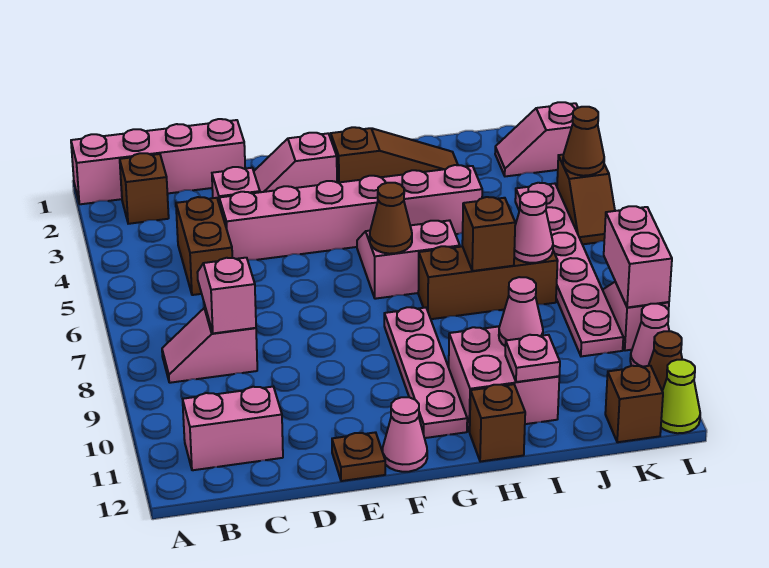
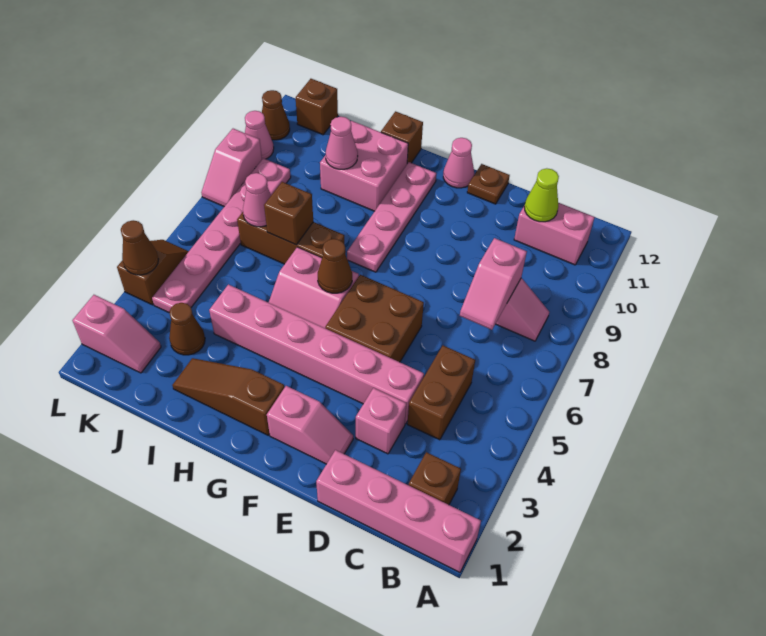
none -> brown brick E5:F6 level 1
pink plate I11 level 2 -> none
none -> brown cone J3 level 1
pink brick L8:L9 level 2 -> none
lime cone L12 level 1 -> lime cone C11 level 2

